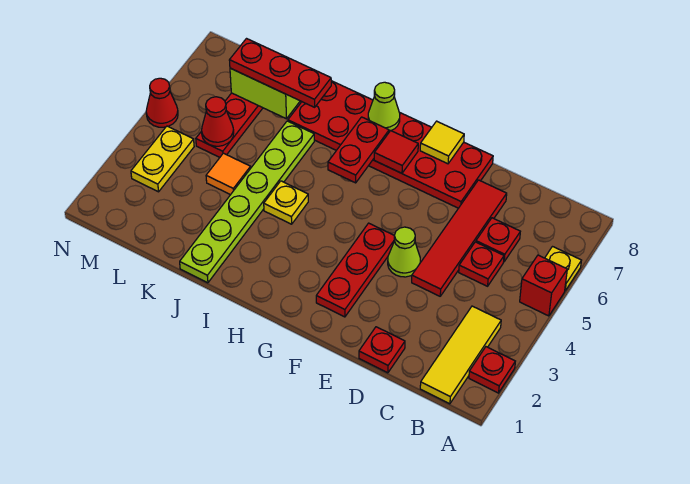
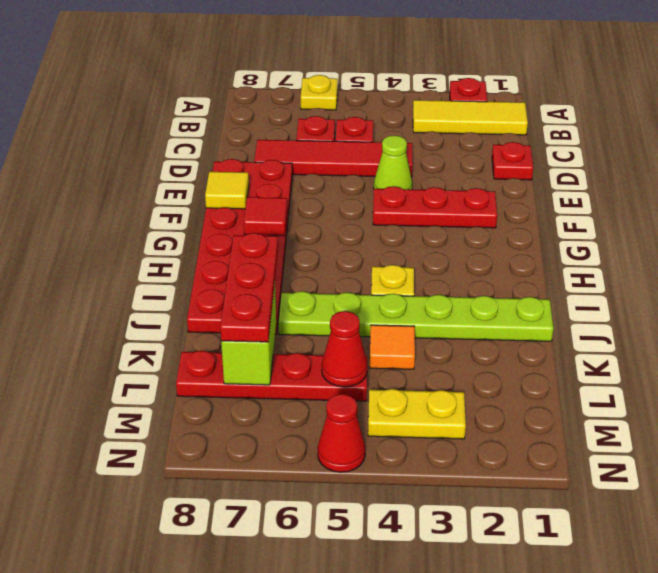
red brick A5 level 1 -> none
red plate H6:H7 level 2 -> none
lime cone H8 level 2 -> none

